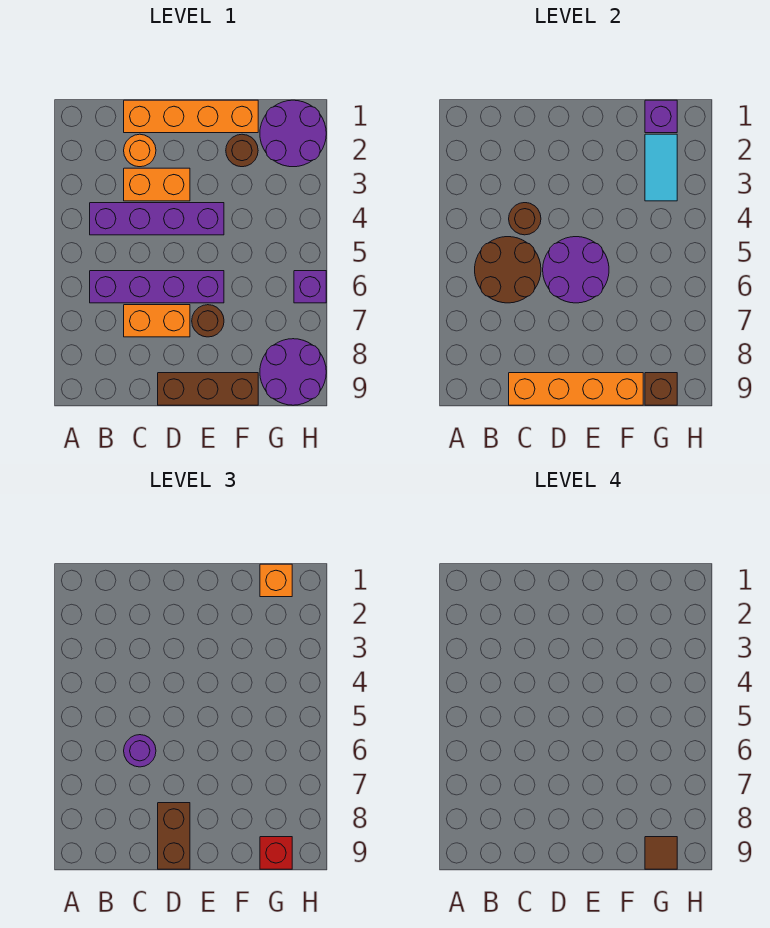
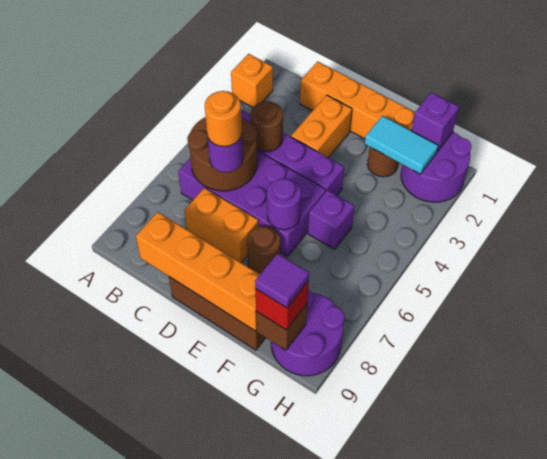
purple brick B6:E6 level 1 -> purple brick B5:E6 level 1
orange round brick C2 level 1 -> orange round brick C6 level 4
orange brick C3:D3 level 1 -> orange brick D2:D3 level 1
purple round brick D5:E6 level 2 -> purple round brick E6 level 2
brown brick D8:D9 level 3 -> none
orange brick G1 level 3 -> orange brick A2 level 1
cyan tile G2:G3 level 2 -> cyan tile F2:G2 level 2
brown tile G9 level 4 -> purple tile G9 level 4
purple brick H6 level 1 -> purple brick F5 level 1

